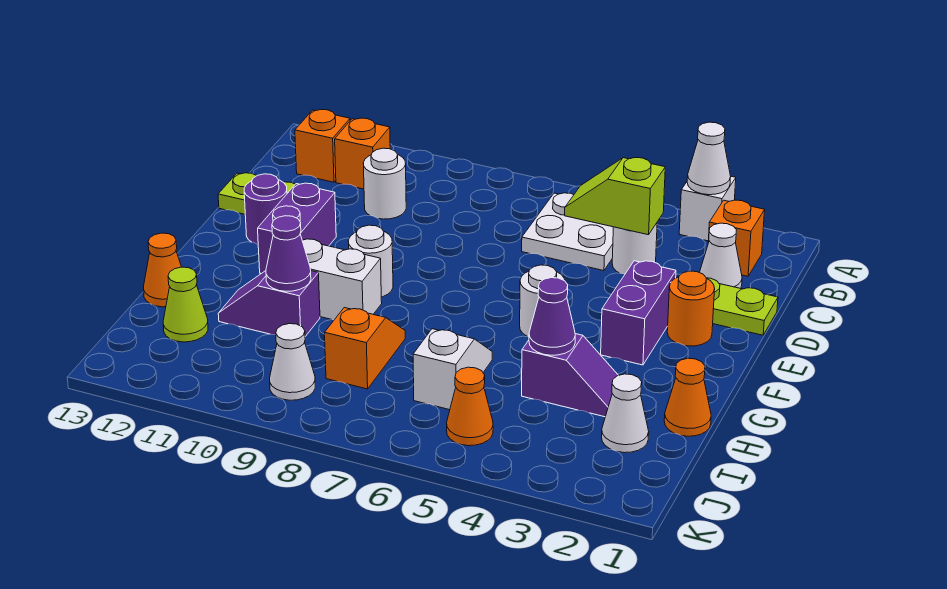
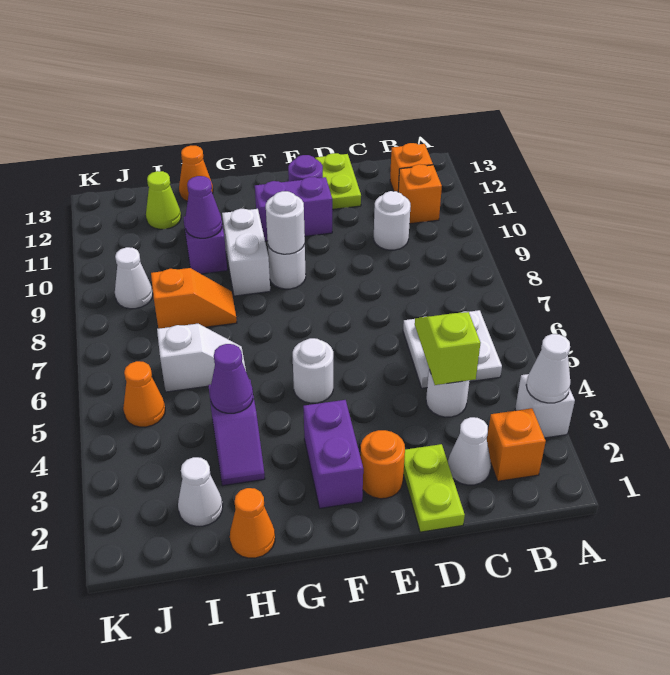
purple brick E3:F3 level 1 -> purple brick F2:F3 level 1
none -> white round brick F9 level 2

